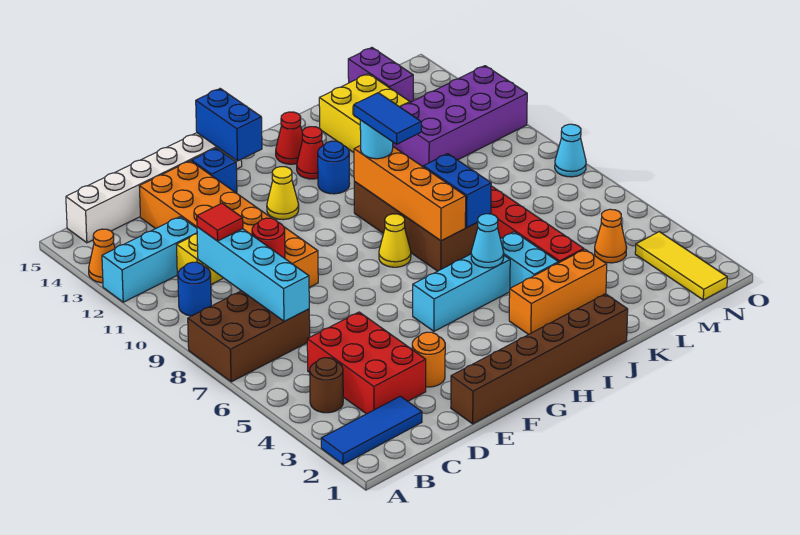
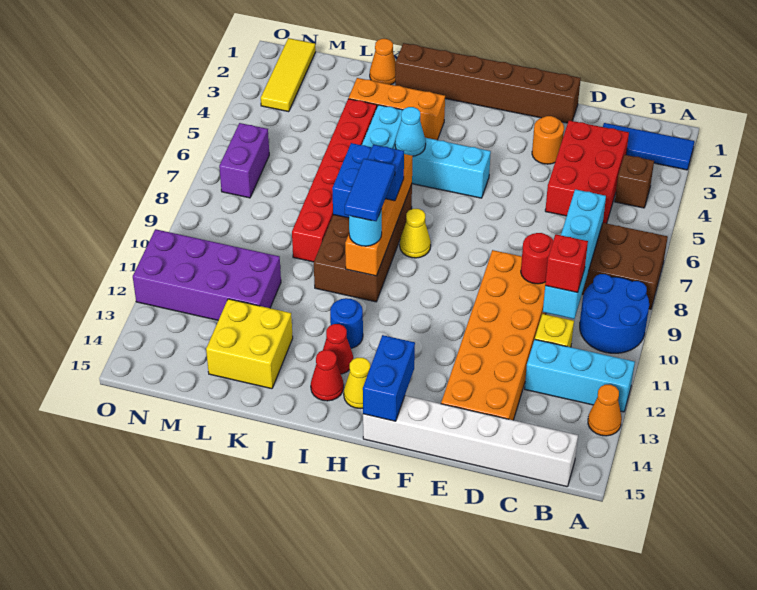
brown round brick B4 level 1 -> brown brick B4 level 1
blue round brick B10 level 1 -> blue round brick A9:B10 level 1
red tile C10 level 3 -> red brick C10 level 3
blue brick F14 level 1 -> blue brick I8 level 3
yellow cone G12 level 1 -> yellow cone H14 level 1
orange cone M4 level 1 -> orange cone K1 level 1
purple brick M14:M15 level 1 -> purple brick N6:N7 level 1
cyan cone O8 level 1 -> none

